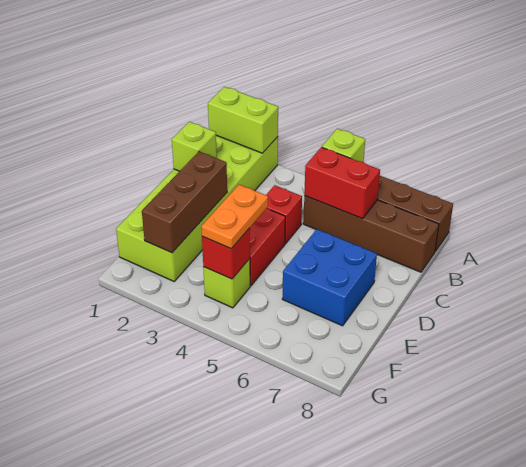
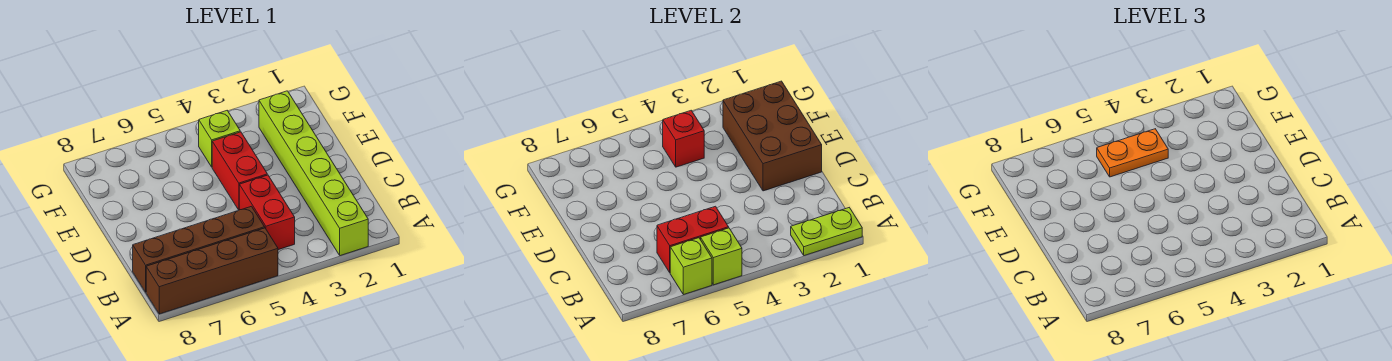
lime brick A1:F2 level 1 -> lime brick A2:F2 level 1
lime brick A1:A2 level 2 -> lime plate A1:A2 level 2
lime brick C1 level 2 -> lime brick A6 level 2
red brick C4 level 1 -> red brick B4:C4 level 1
brown brick D2:F2 level 2 -> brown brick D1:F2 level 2
blue brick D6:E7 level 1 -> none
orange plate E4:F4 level 3 -> orange plate F4:F5 level 3

